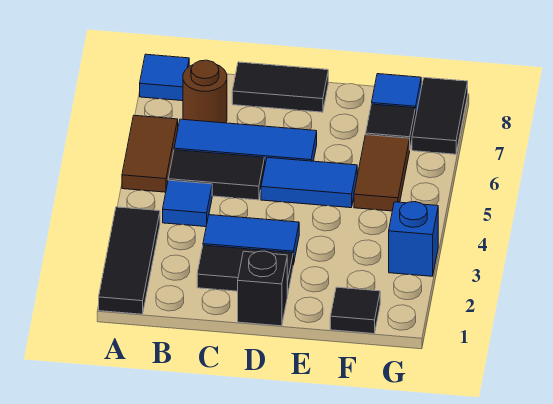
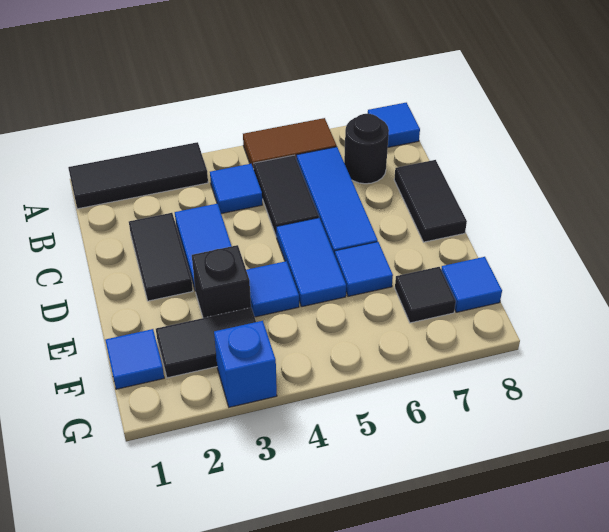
brown round brick B7 level 1 -> black round brick B7 level 1
black brick D1 level 1 -> black brick E3 level 1
none -> blue tile E4 level 1
none -> blue tile E6 level 1
black tile F1 level 1 -> blue tile F1 level 1
brown tile F5:F6 level 1 -> none
black tile G7:G8 level 1 -> black tile F2:F3 level 1

